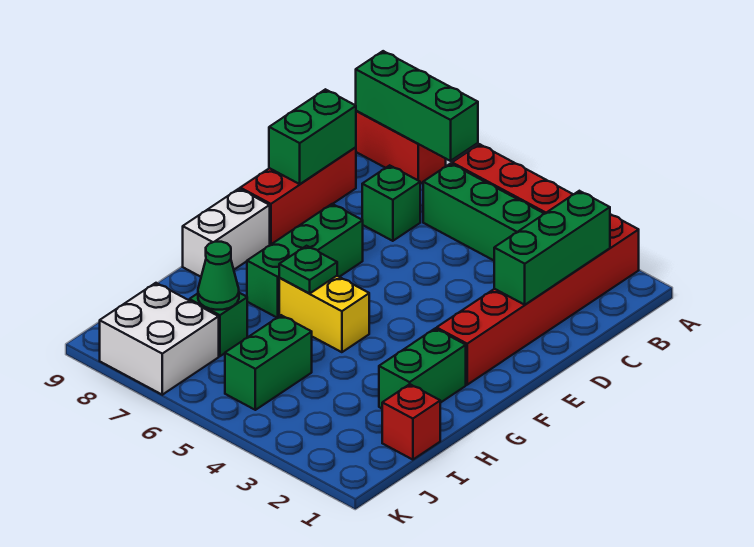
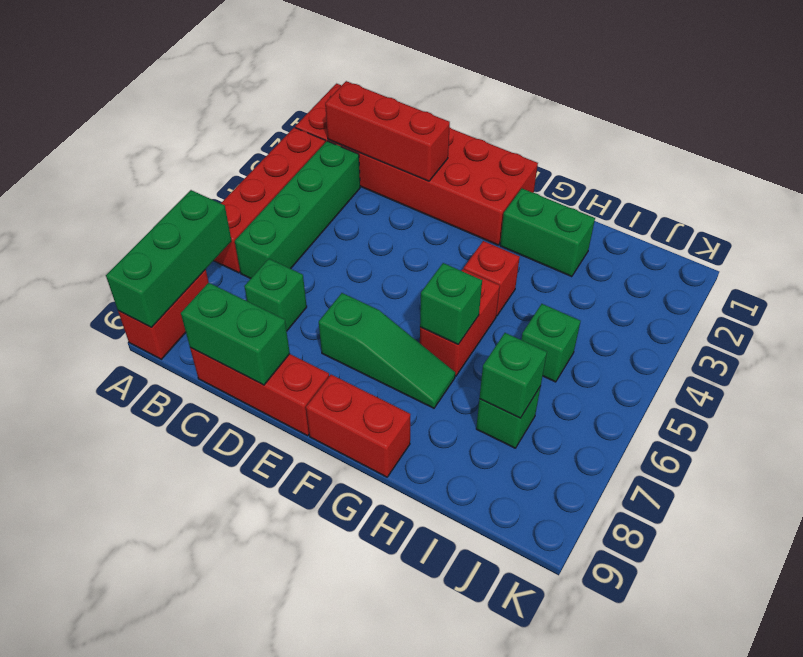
red brick A2:F2 level 1 -> red brick A1:F2 level 1
green brick B2:D2 level 2 -> red brick B2:D2 level 2
green brick E7:G7 level 1 -> green slope E7:G7 level 1 top E
white brick F9:G9 level 1 -> red brick F9:G9 level 1
yellow brick G5:G6 level 1 -> red brick G5:G6 level 1
green plate G6 level 2 -> green brick G6 level 2
red brick I1 level 1 -> red brick G4 level 1
green brick I5:J5 level 1 -> green brick I5 level 1
green cone I7 level 2 -> green brick I7 level 2
white brick J7:K8 level 1 -> none

